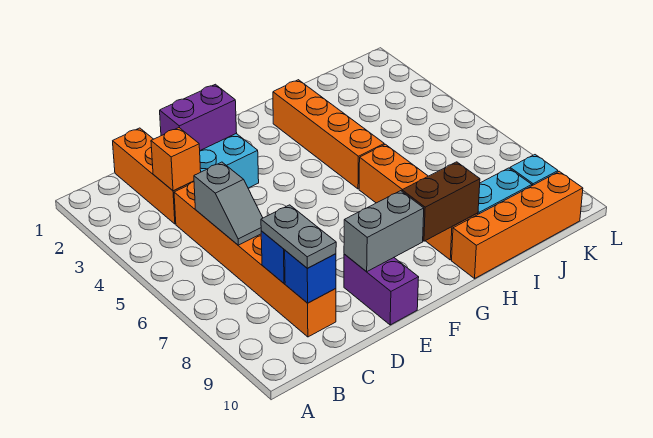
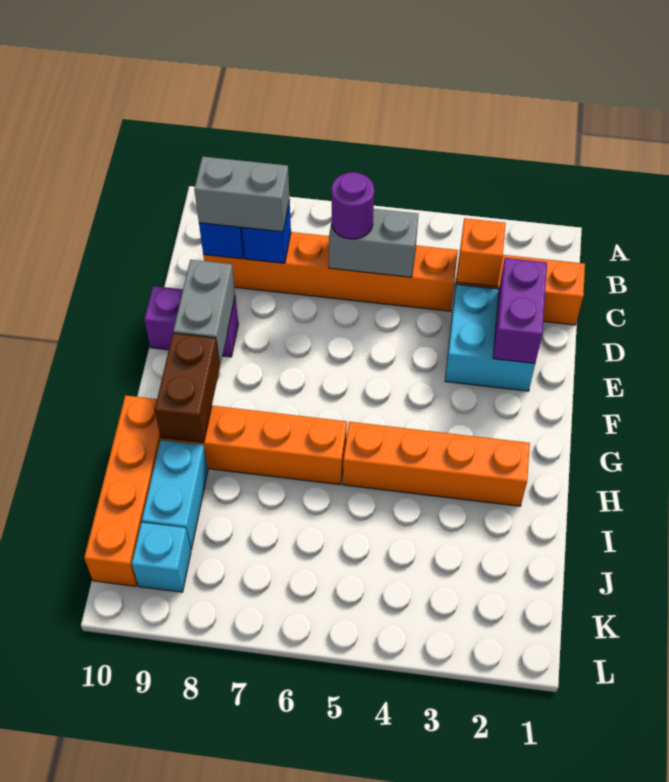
grey slope C5:C6 level 2 top 5 -> grey brick C5:C6 level 2
none -> purple round brick C6 level 3
grey plate C8:C9 level 3 -> grey brick C8:C9 level 3

